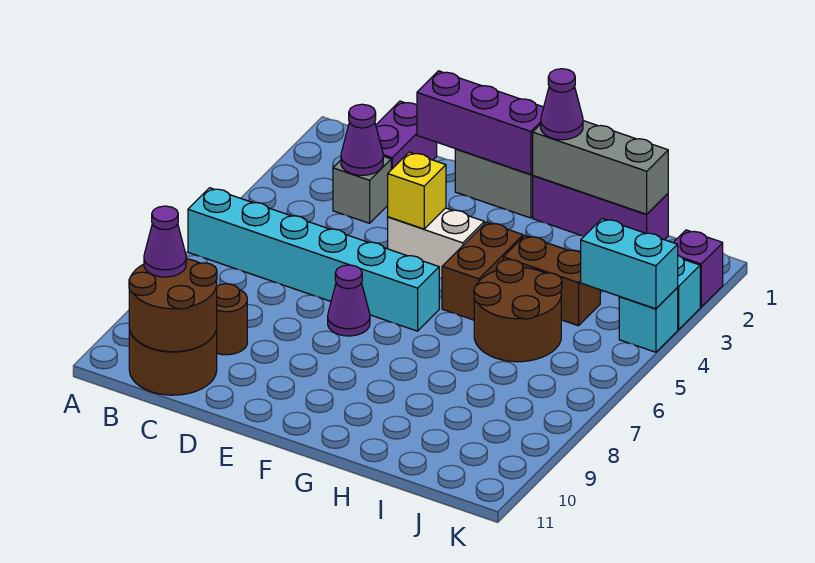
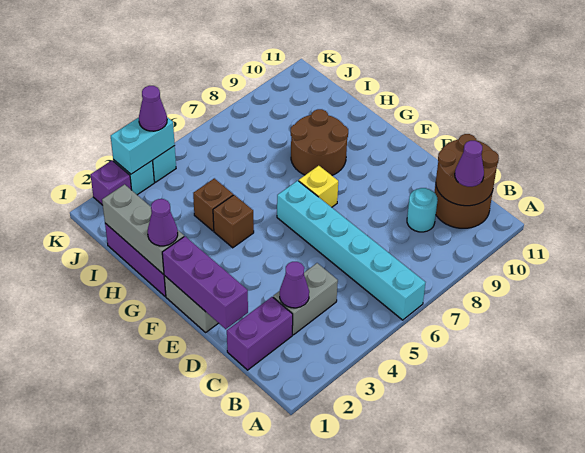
grey brick C3 level 1 -> grey brick C3:C4 level 1
brown round brick C9 level 1 -> cyan round brick C9 level 1
white brick E4:F4 level 1 -> none
yellow brick E4 level 2 -> yellow brick F7 level 1
purple cone E7 level 1 -> purple cone K4 level 3
brown brick G4:G5 level 1 -> brown brick G4 level 1
brown brick H4:I4 level 1 -> brown brick H4 level 1
brown round brick H5:I6 level 1 -> brown round brick G8:H9 level 1
cyan brick J4:K4 level 2 -> cyan brick K3:K4 level 2

